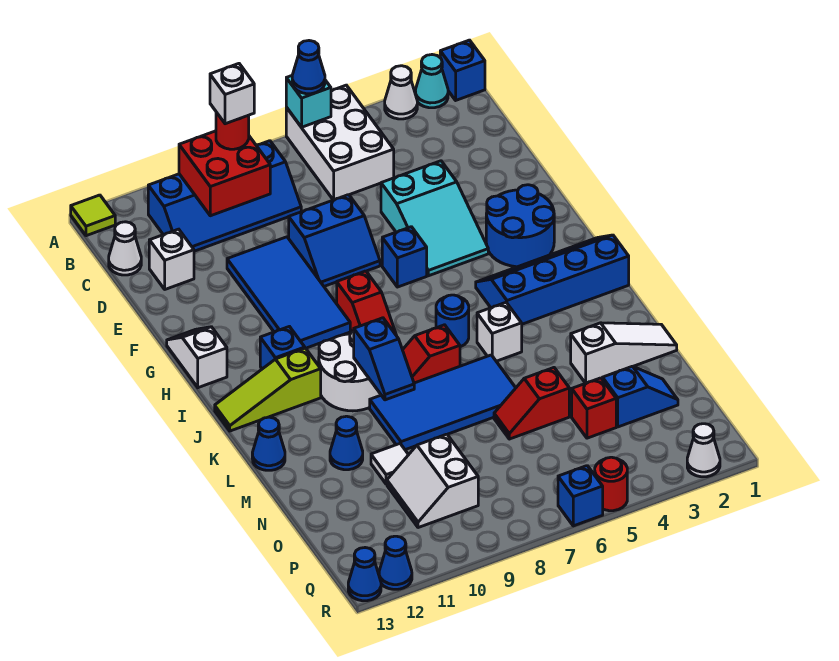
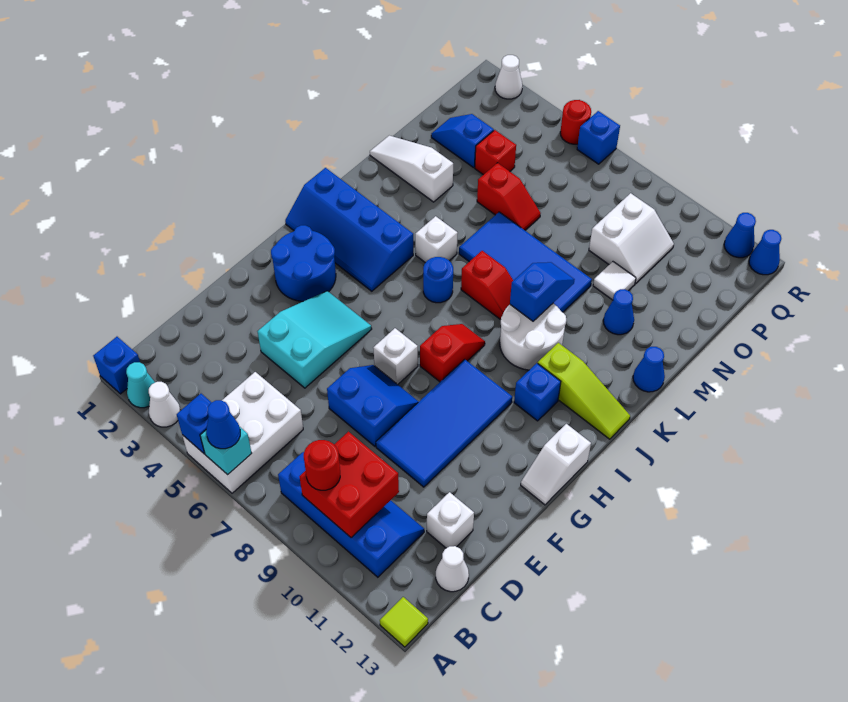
white brick B9 level 4 -> white brick G7 level 1
blue brick G6 level 1 -> blue brick A5 level 2

